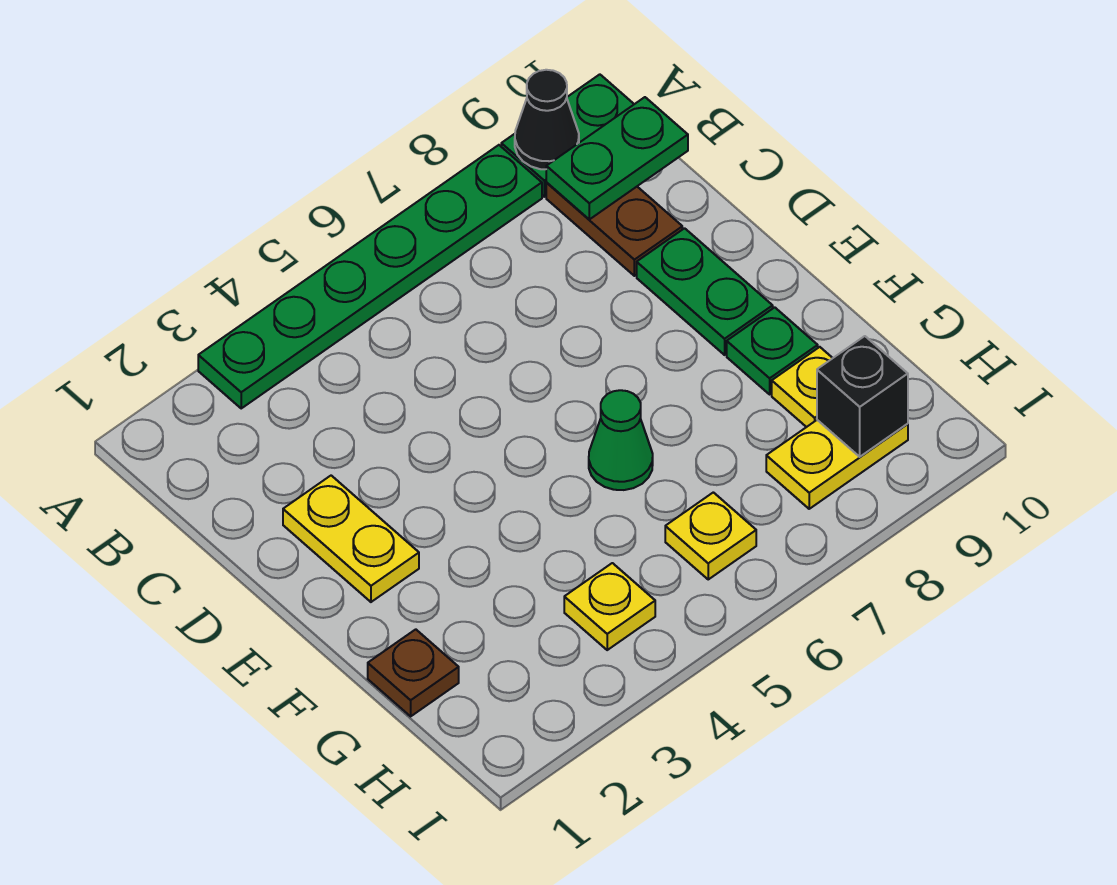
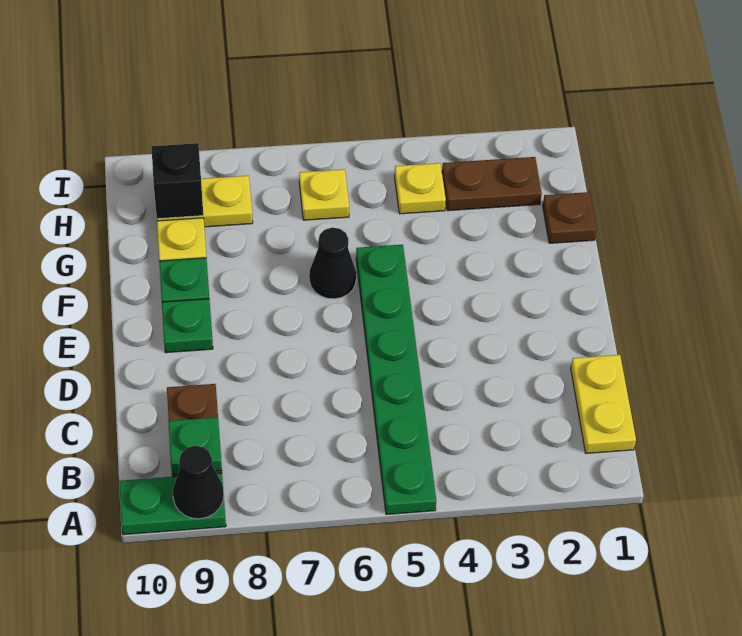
green plate A3:A8 level 1 -> green plate A5:F5 level 1
green plate B9:B10 level 2 -> green plate B9 level 2
yellow plate D2:E2 level 1 -> yellow plate B1:C1 level 1
green plate D9:E9 level 1 -> green plate E9 level 1
green cone F6 level 1 -> black cone F6 level 1
none -> brown plate H2:H3 level 1

